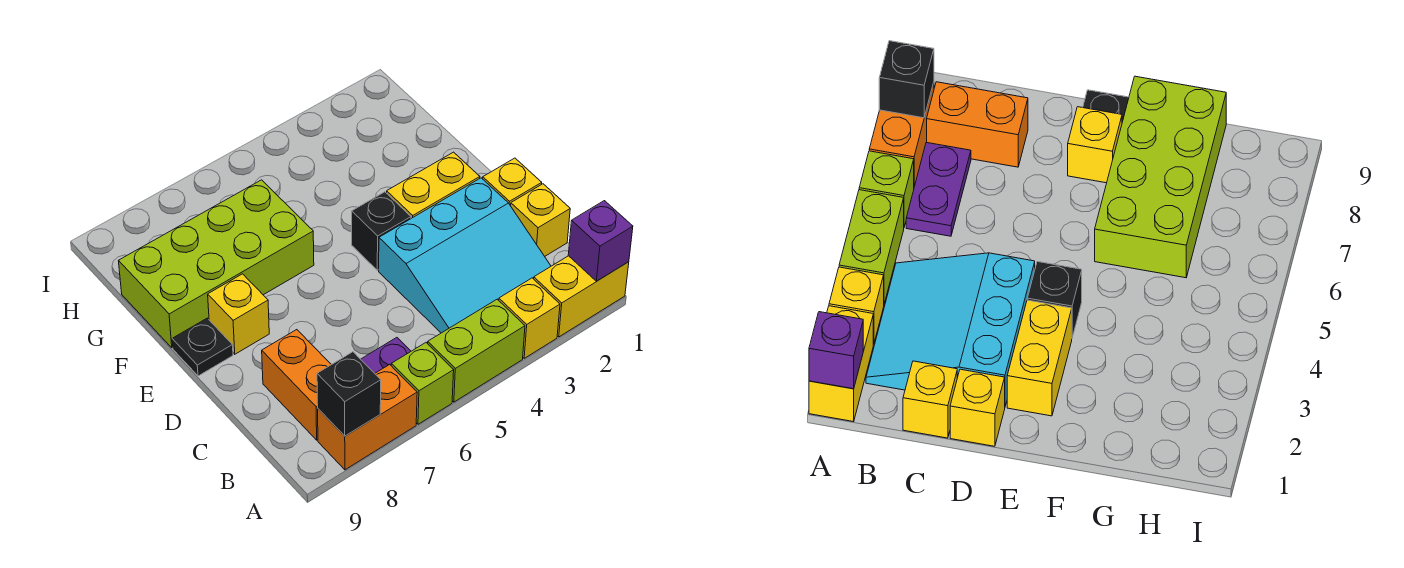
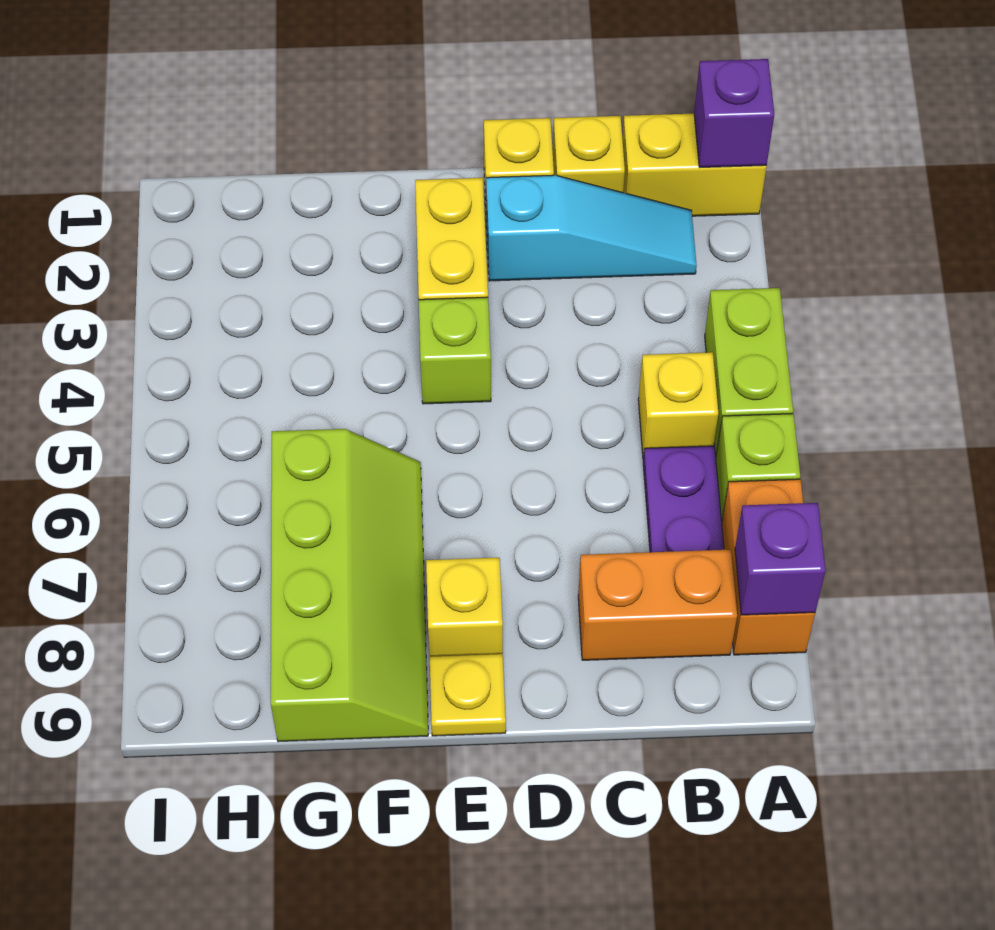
yellow brick A1:A2 level 1 -> yellow brick A1:B1 level 1
yellow brick A3 level 1 -> yellow brick B5 level 1
black brick A8 level 2 -> purple brick A8 level 2
cyan slope B2:D4 level 1 top D -> cyan slope B2:D2 level 1 top D
black brick E4 level 1 -> lime brick E4 level 1
black plate E9 level 1 -> yellow plate E9 level 1
lime brick F6:G9 level 1 -> lime slope F6:G9 level 1 top G

